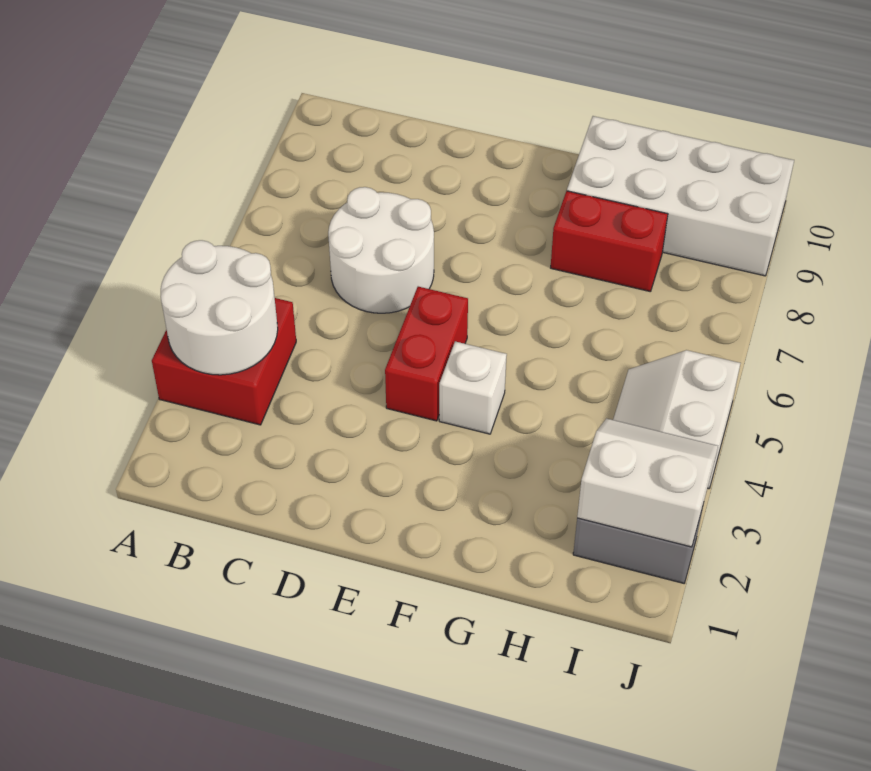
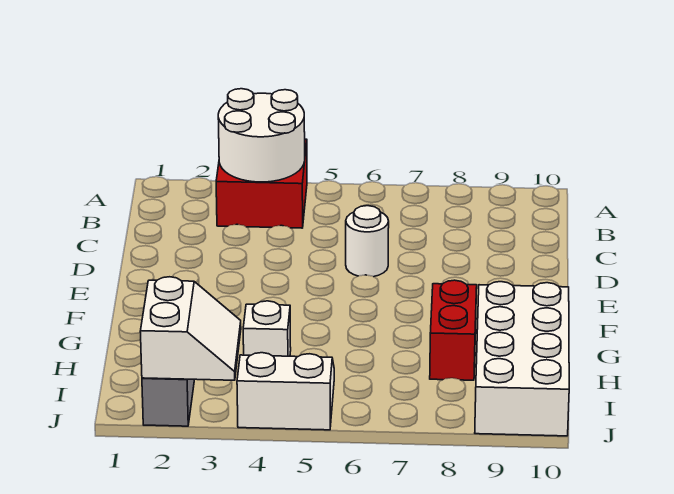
white round brick C6:D7 level 1 -> white round brick D6 level 1
red brick E4:E5 level 1 -> none
white brick F4 level 1 -> white brick H4 level 1

